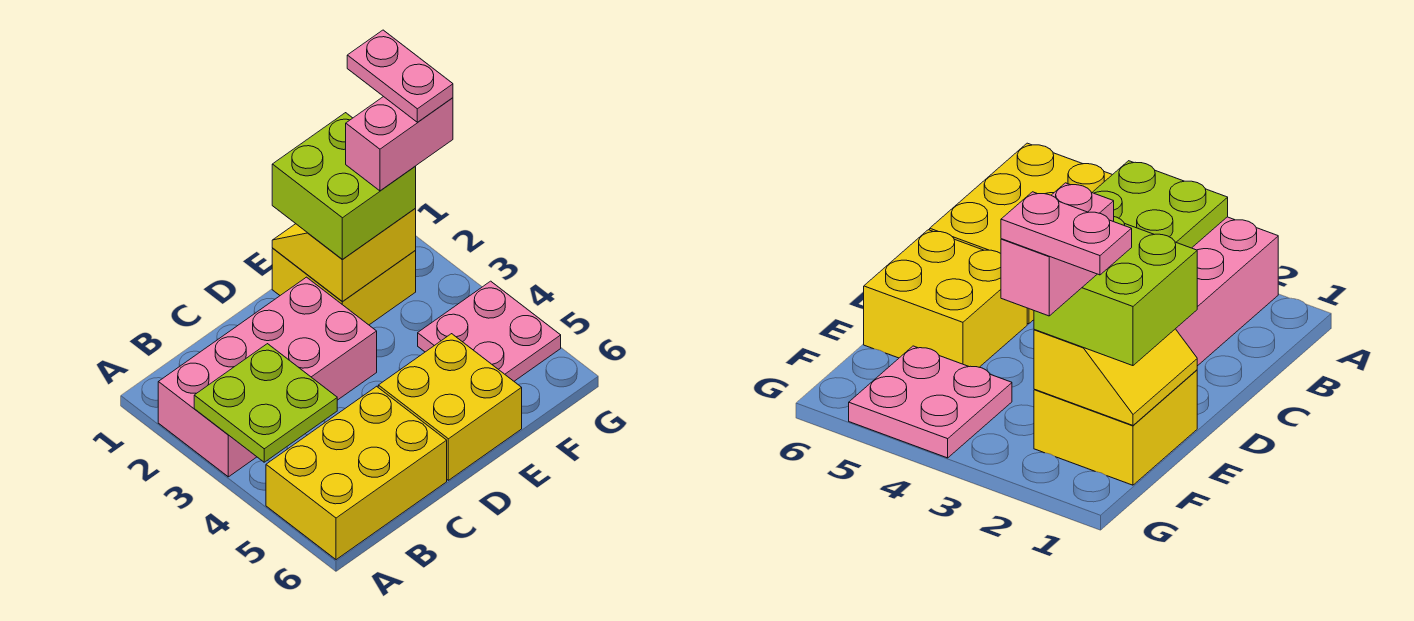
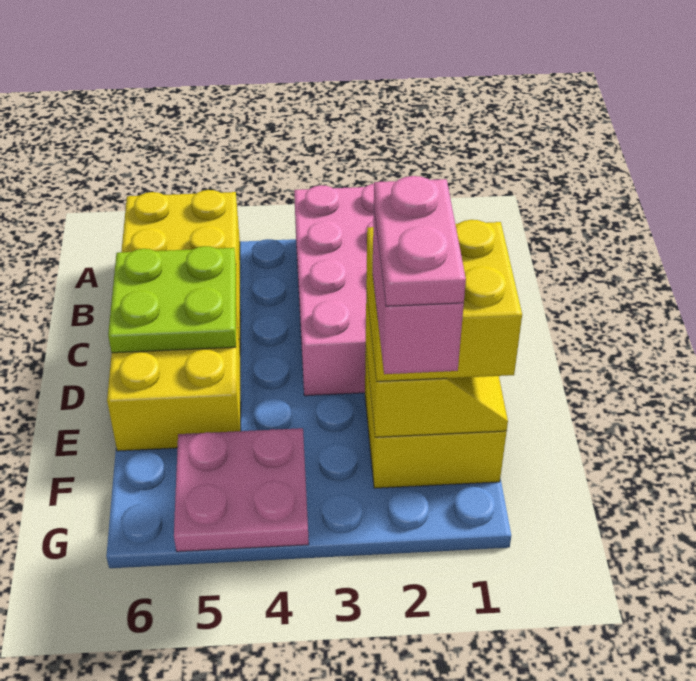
lime plate A3:B4 level 2 -> lime plate C5:D6 level 2
lime brick E1:F2 level 3 -> yellow brick E1:F2 level 3
pink plate G1:G2 level 5 -> pink plate F2:G2 level 5

